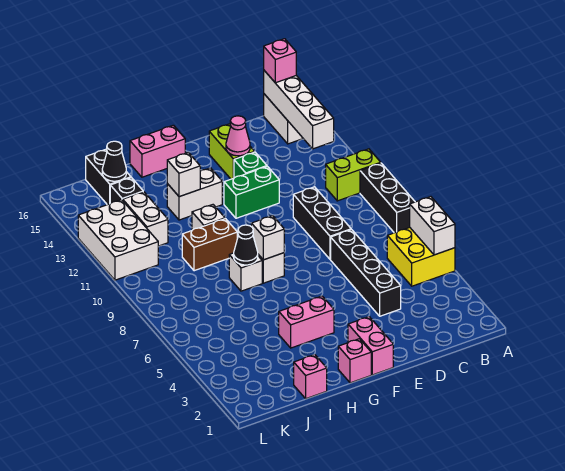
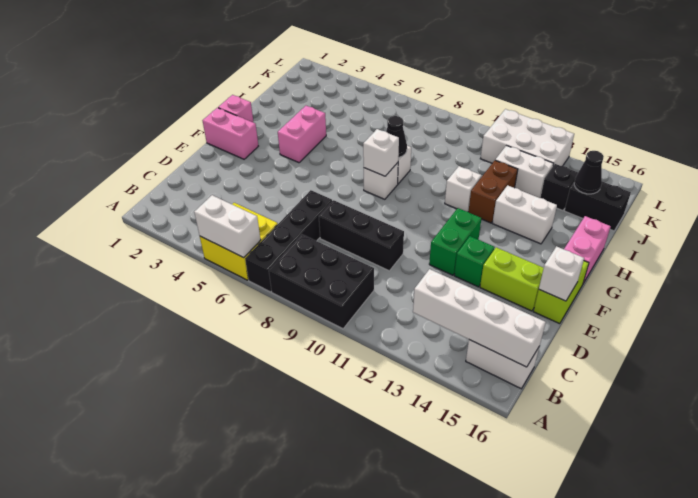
black brick A8:A10 level 1 -> black brick A8:B10 level 1
lime brick A11:B11 level 1 -> lime brick E16:F16 level 1
pink brick B16 level 3 -> none
black brick D4:D7 level 1 -> black brick A7:D7 level 1
pink cone E14 level 2 -> none
white brick G13:H13 level 1 -> white brick H13:H14 level 1
brown brick H10:I10 level 1 -> brown brick H12:I12 level 1
white brick H13 level 2 -> white brick E16 level 2
pink brick I1 level 1 -> none

